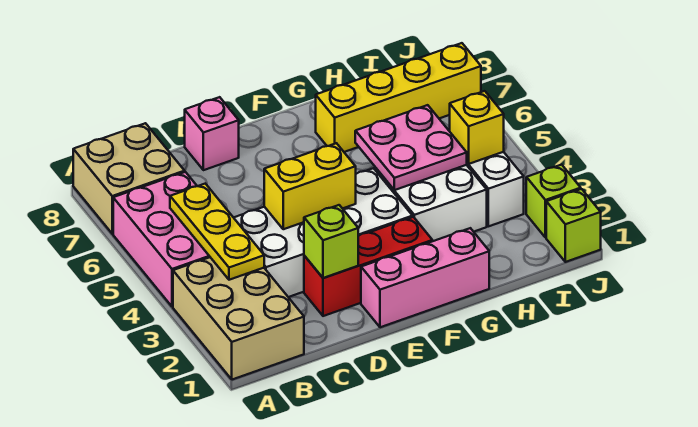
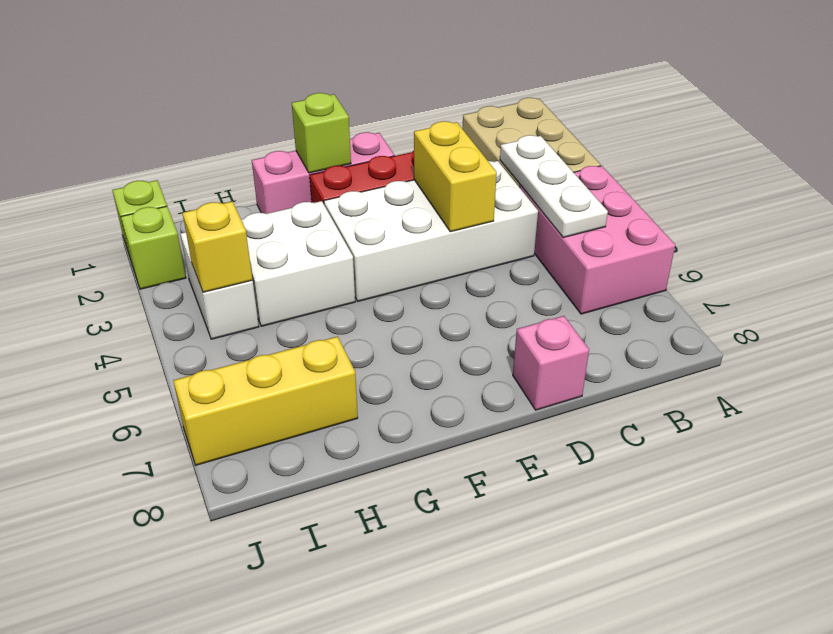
tan brick A7:B8 level 1 -> none
yellow plate B3:B5 level 2 -> white plate B3:B5 level 2
lime brick D2 level 2 -> lime brick F1 level 2
yellow brick D4:E4 level 2 -> yellow brick D3:D4 level 2
pink plate G4:H5 level 2 -> none
yellow brick G7:J7 level 1 -> yellow brick H7:J7 level 1

